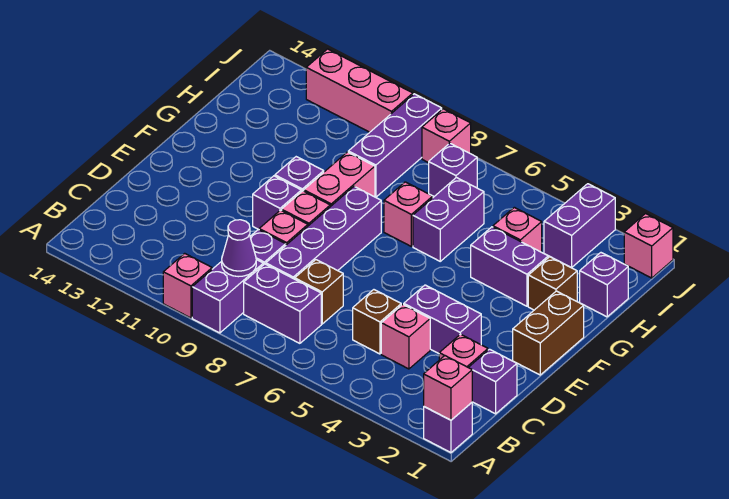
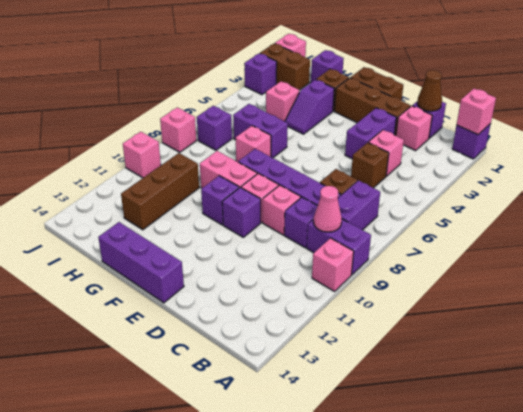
purple cone B9 level 2 -> pink cone B9 level 2
none -> brown cone C1 level 2
none -> brown brick D2:F2 level 1
purple brick G3:G4 level 1 -> purple slope G3:G4 level 1 top 3
purple brick H9:J9 level 1 -> purple brick E14:G14 level 1
none -> brown brick H10:H12 level 1
none -> brown brick I2:J2 level 1
purple brick I3:J3 level 1 -> purple brick J3 level 1
pink brick J10:J12 level 1 -> pink brick J10 level 1

